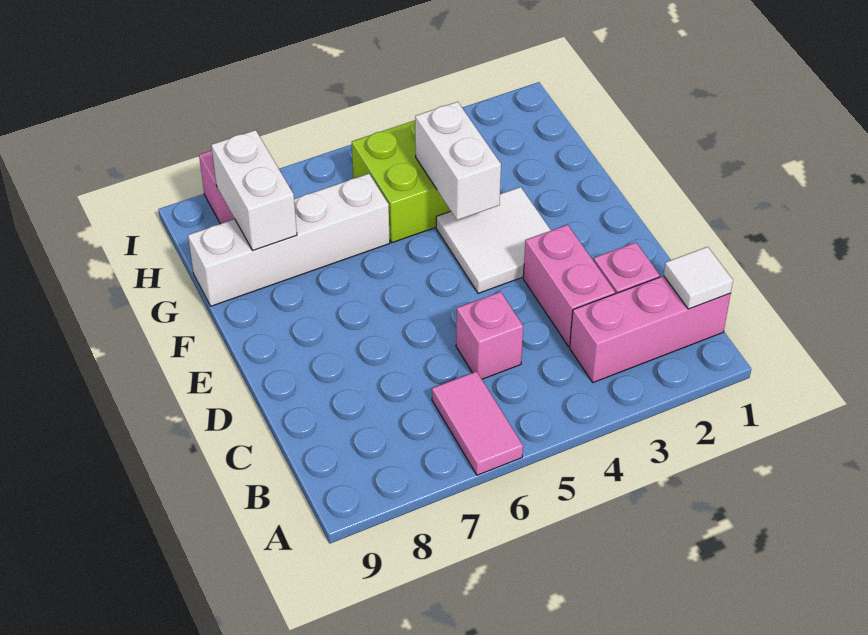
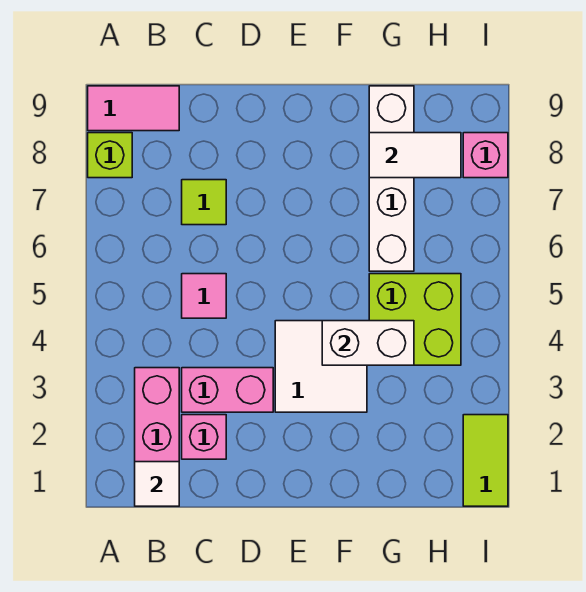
pink tile A6:B6 level 1 -> pink tile A9:B9 level 1
none -> lime brick A8 level 1
pink brick C5 level 1 -> pink tile C5 level 1
none -> lime tile C7 level 1
white brick G8:H8 level 2 -> white tile G8:H8 level 2
none -> lime tile I1:I2 level 1

